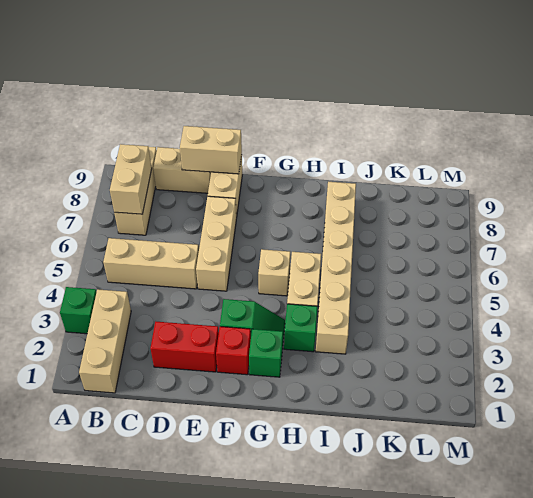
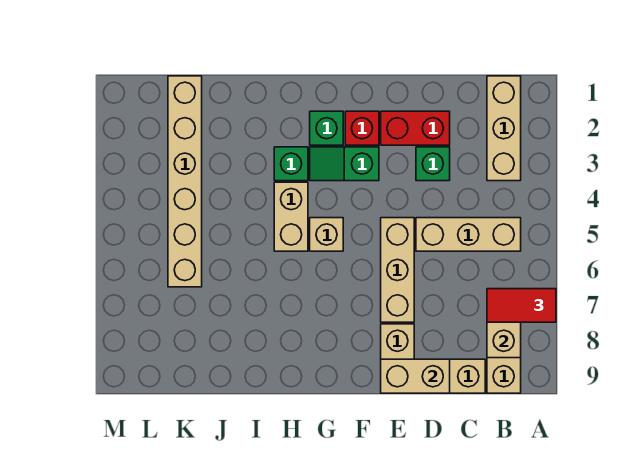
green brick A3 level 1 -> green brick D3 level 1
none -> red tile A7:B7 level 3
tan brick I3:I8 level 1 -> tan brick K1:K6 level 1

